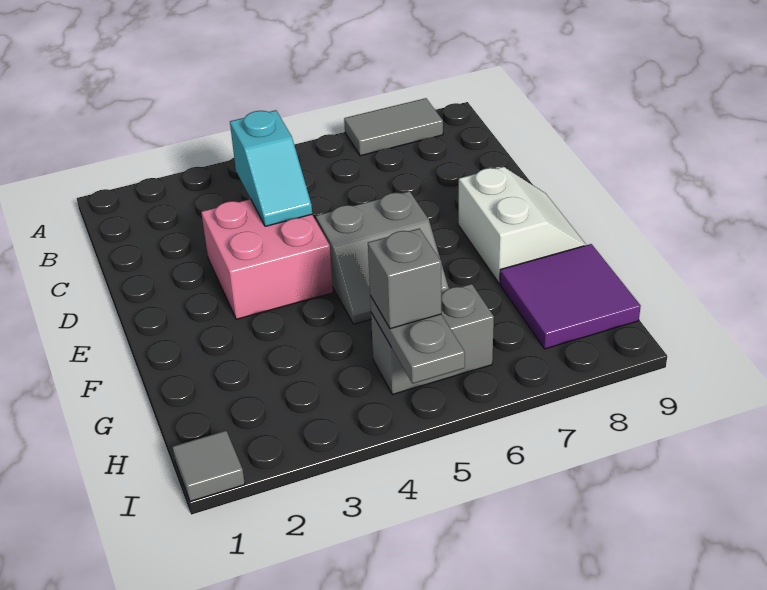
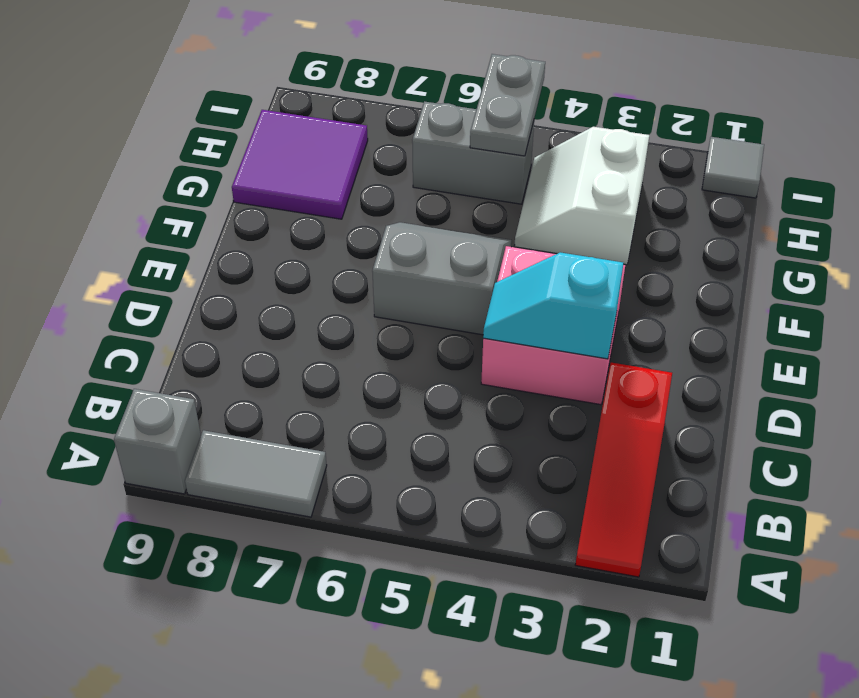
none -> red slope A2:C2 level 1 top C
cyan slope C4:D4 level 2 top C -> cyan slope D3:D4 level 2 top 3
white slope E8:F9 level 1 top 8 -> white slope G3:H4 level 1 top 3
grey brick H5 level 3 -> grey brick A9 level 1

